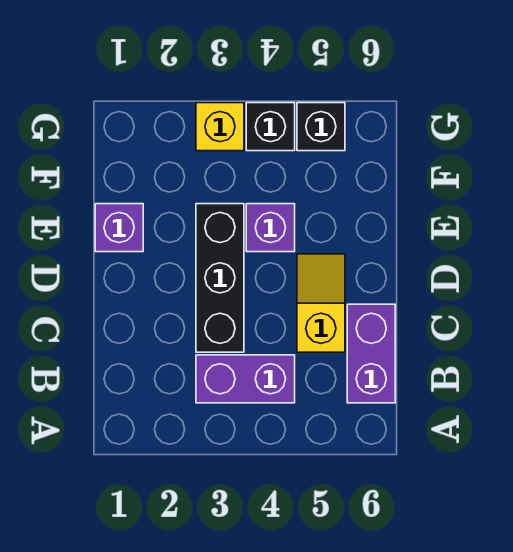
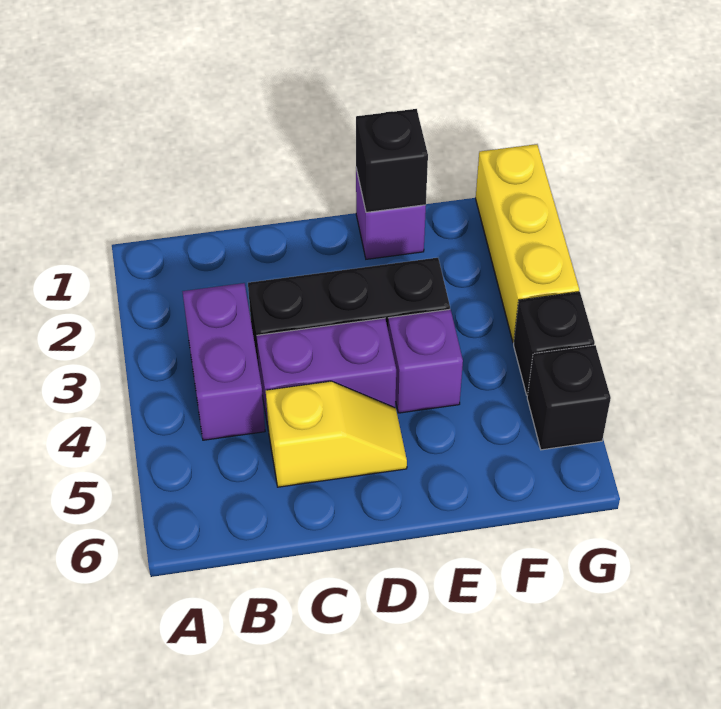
purple brick B6:C6 level 1 -> purple brick C4:D4 level 1
none -> black brick E1 level 2
yellow brick G3 level 1 -> yellow brick G1:G3 level 1

